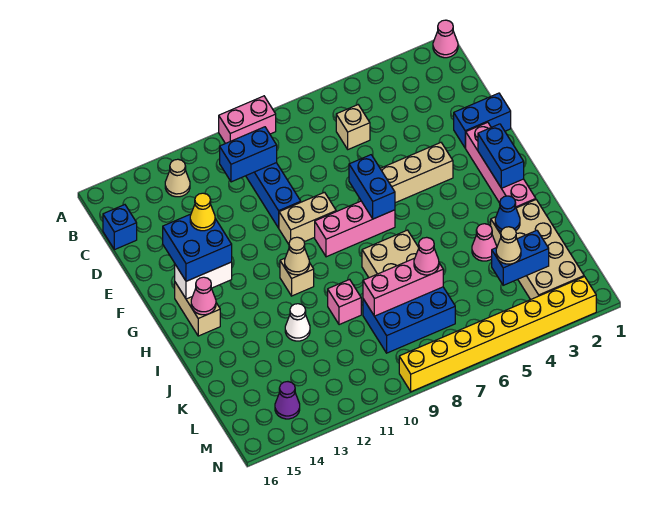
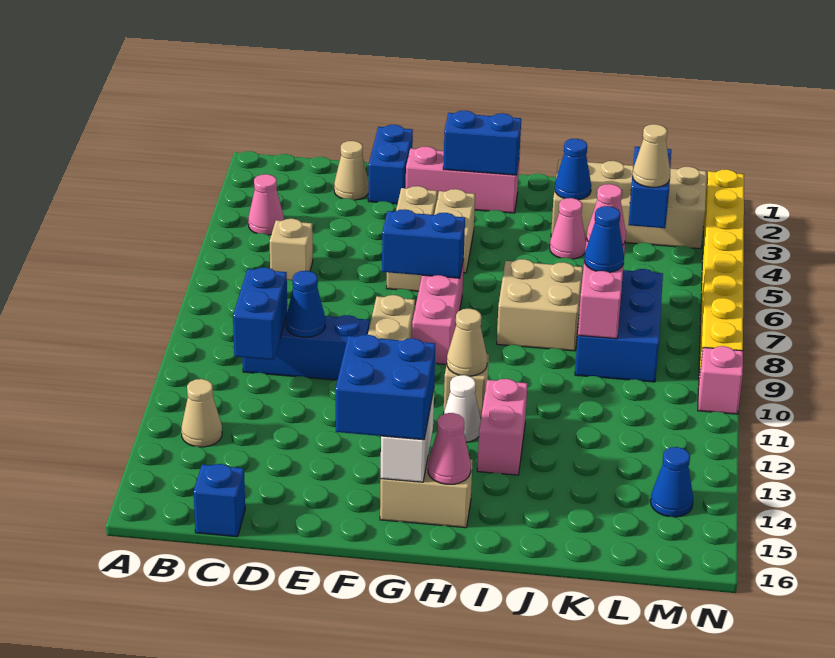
pink cone A1 level 1 -> pink cone B4 level 1
pink brick A9:A10 level 1 -> pink brick I12:I13 level 1
none -> tan cone D2 level 1
none -> blue cone D10 level 2
pink brick F2:I2 level 1 -> pink brick F2:H2 level 1
yellow cone F14 level 4 -> none
none -> tan brick G4:G5 level 1
pink brick J10 level 1 -> pink brick N10 level 1
white cone J12 level 1 -> white cone H12 level 1
none -> blue cone K8 level 3
purple cone M14 level 1 -> blue cone M14 level 1

